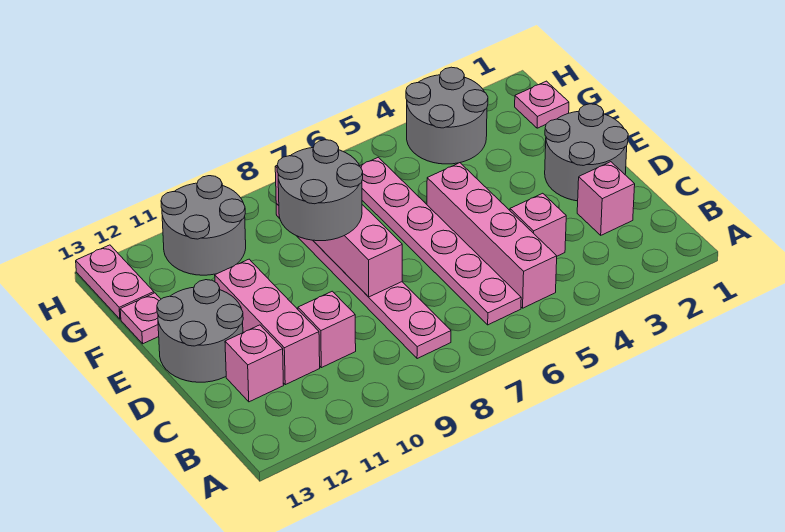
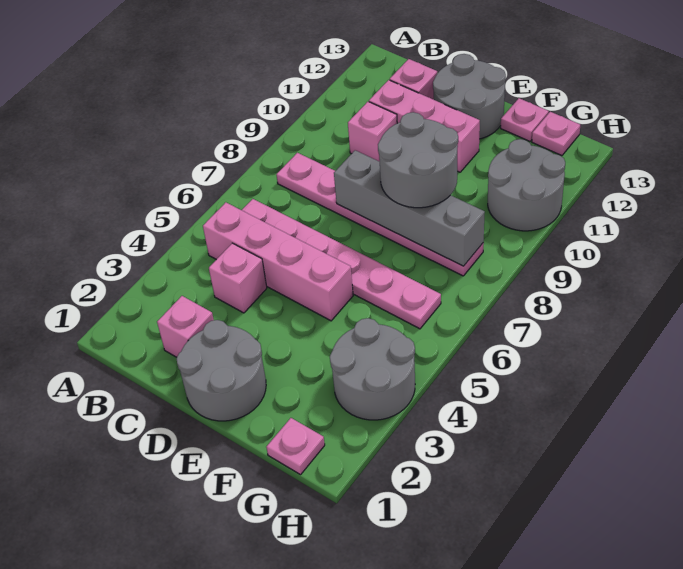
pink brick D8:G8 level 2 -> grey brick D8:G8 level 2
pink plate G13:H13 level 1 -> pink plate G13 level 1

